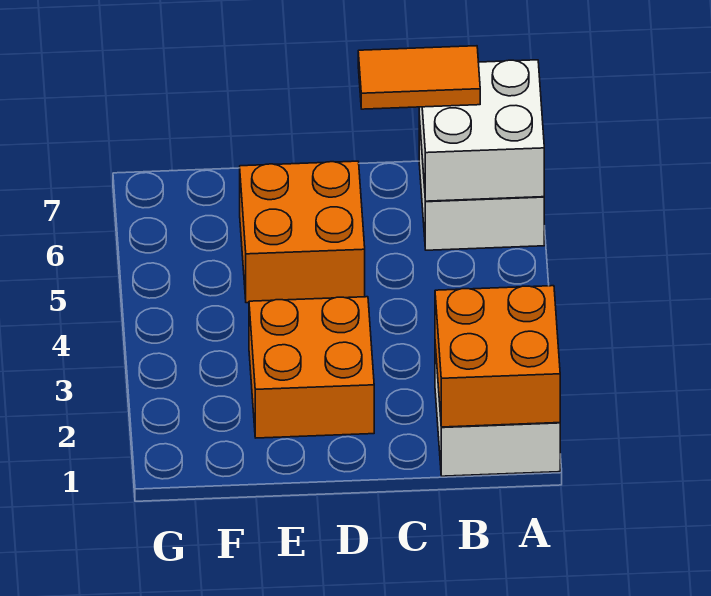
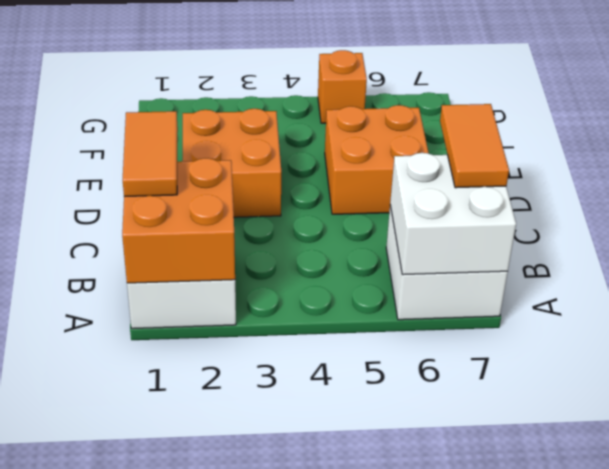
none -> orange tile B1:C1 level 3
none -> orange brick G5 level 1

